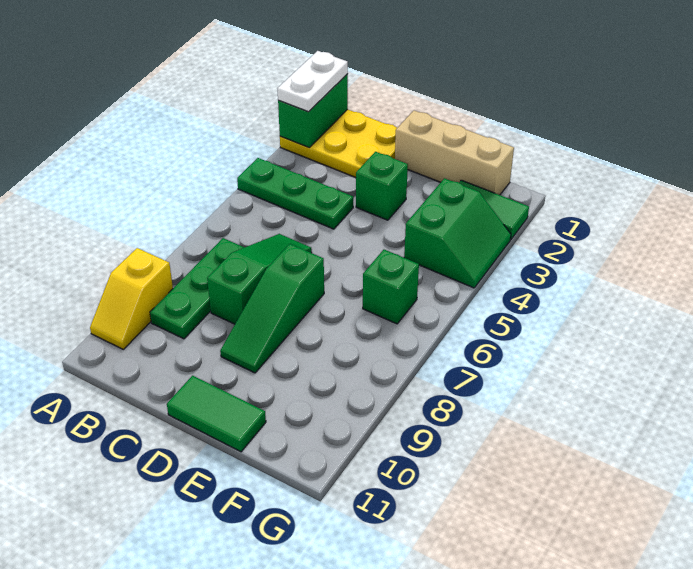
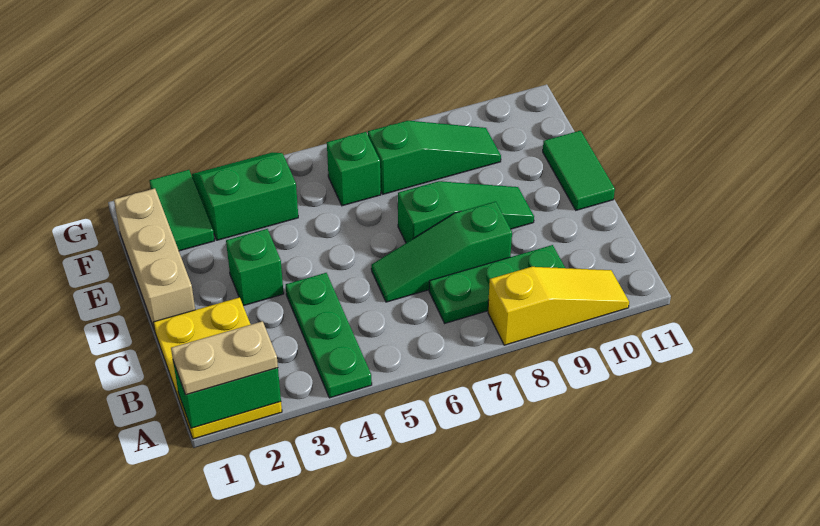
white plate A1:A2 level 3 -> tan plate A1:A2 level 3
yellow slope A9:A10 level 1 top 9 -> yellow slope A8:A10 level 1 top 8
none -> green slope F7:F9 level 1 top 7

